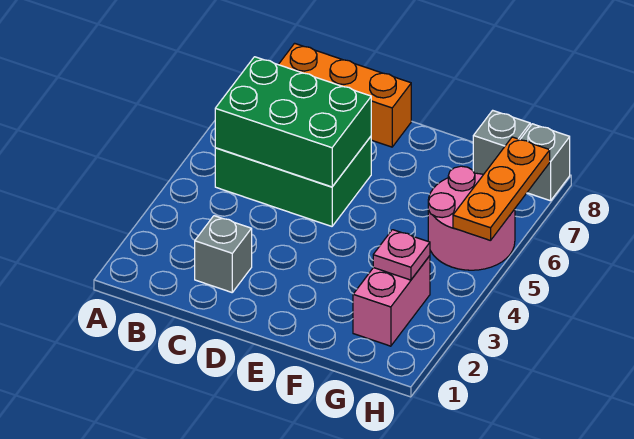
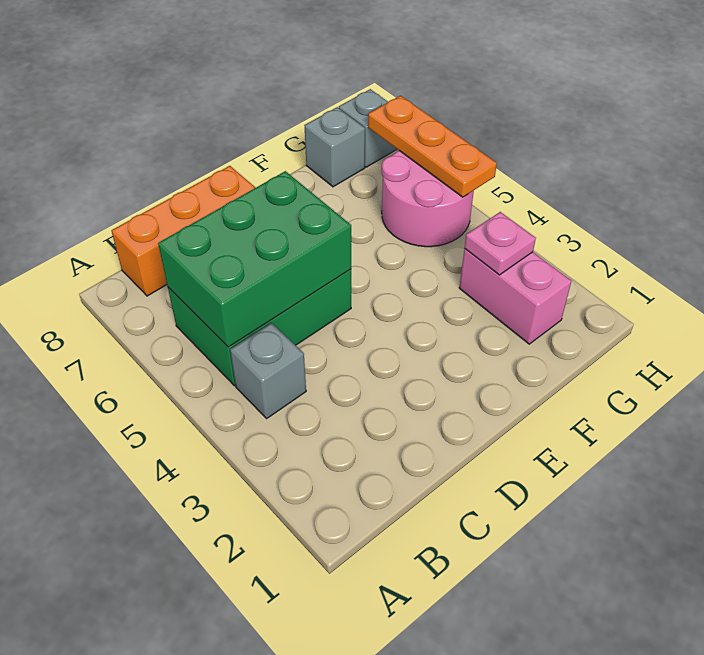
grey brick C2 level 1 -> grey brick B4 level 1

